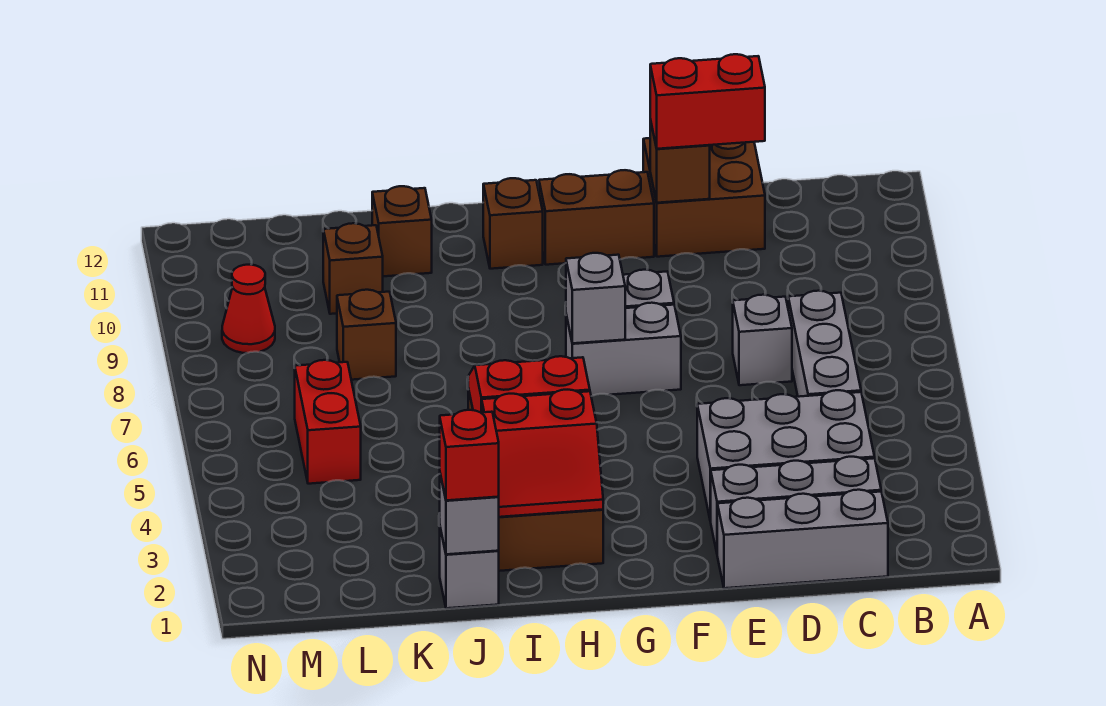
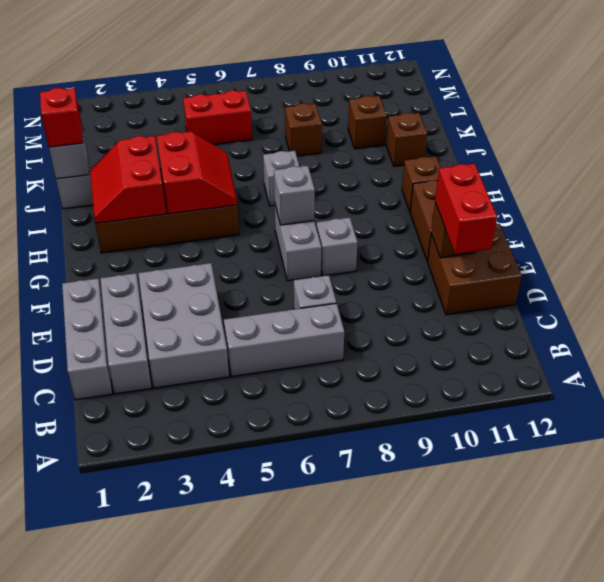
none -> grey brick I7 level 1
red cone M9 level 1 -> none

